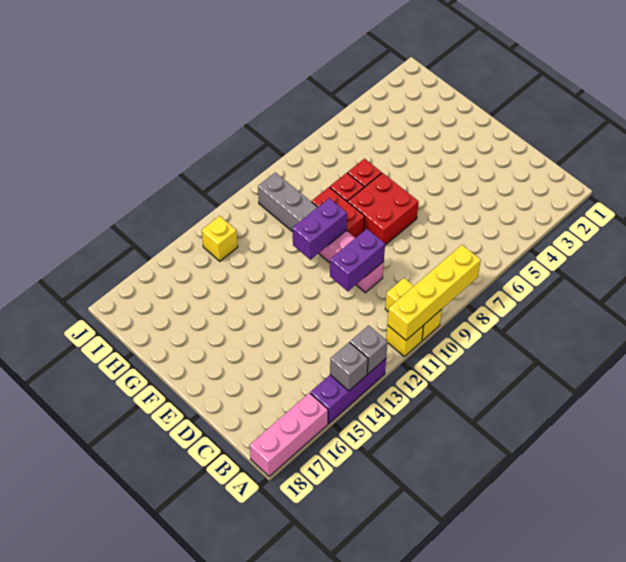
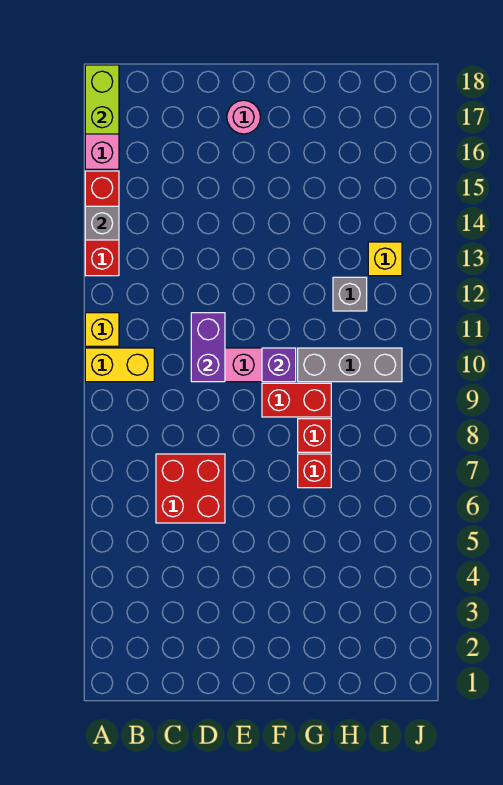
yellow brick A8:A11 level 2 -> none
purple brick A13:A15 level 1 -> red brick A13:A15 level 1
grey brick A13 level 2 -> grey brick H12 level 1
none -> lime brick A17:A18 level 2
red brick E7:F8 level 1 -> red brick C6:D7 level 1
none -> pink round brick E17 level 1
purple brick F10:F11 level 2 -> purple brick F10 level 2

